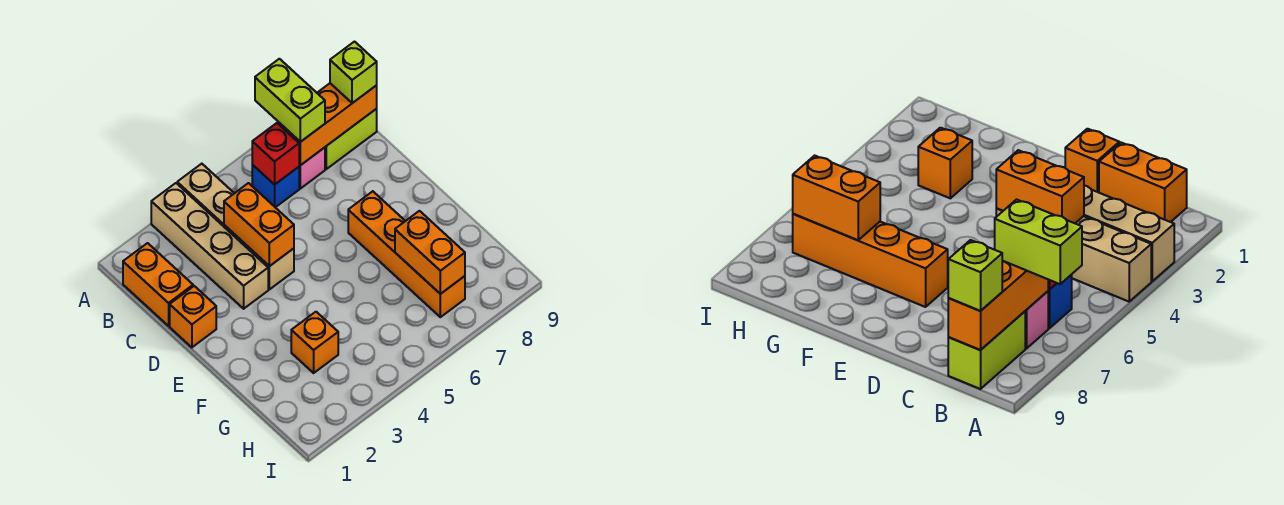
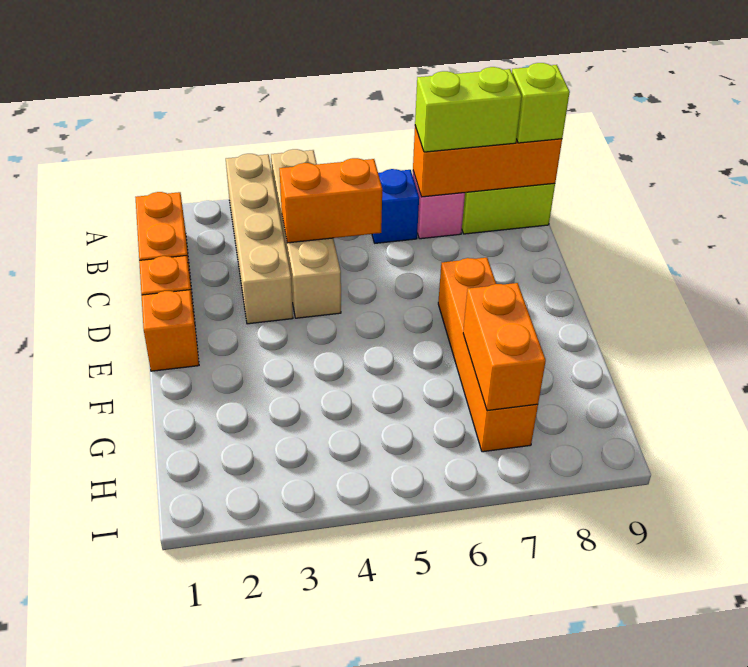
lime brick A7:B7 level 3 -> lime brick B7:B8 level 3
red brick B6 level 2 -> none
orange brick C4:D4 level 2 -> orange brick C4:C5 level 2
orange brick G3 level 1 -> orange brick E1 level 1

